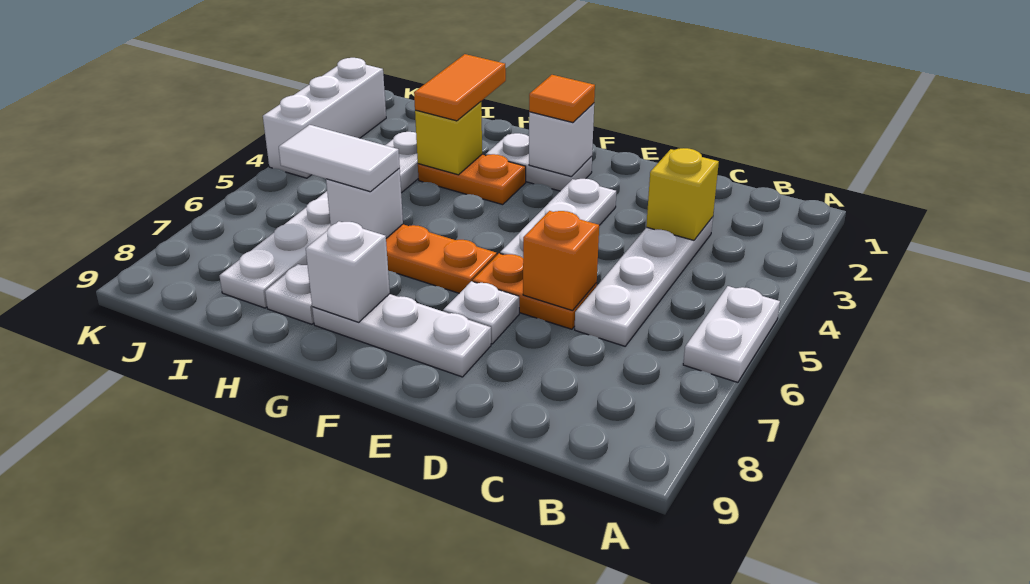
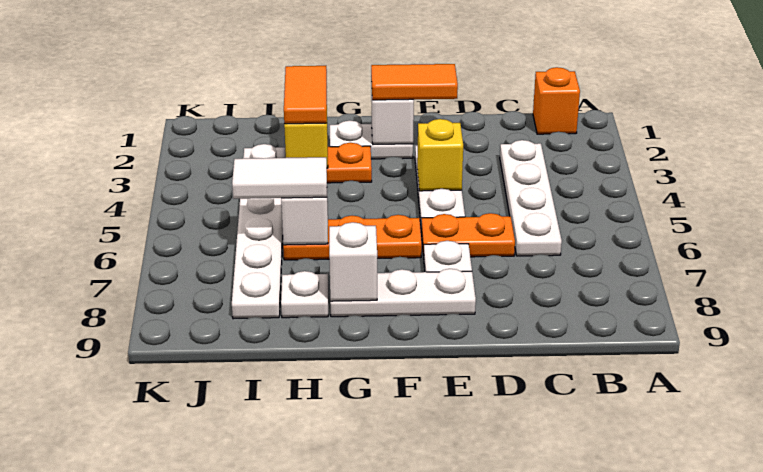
white plate A5:A6 level 1 -> none
yellow brick C3 level 2 -> yellow brick E4 level 2
orange brick D6 level 2 -> orange brick B1 level 1
orange tile F2 level 3 -> orange tile E2:F2 level 3
white brick K2:K4 level 1 -> none

